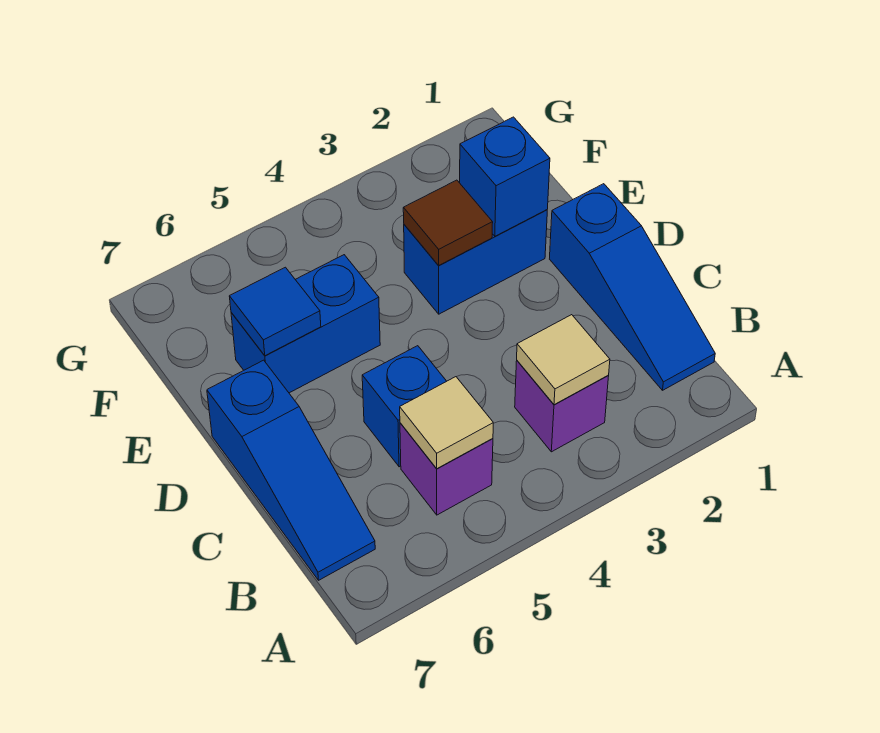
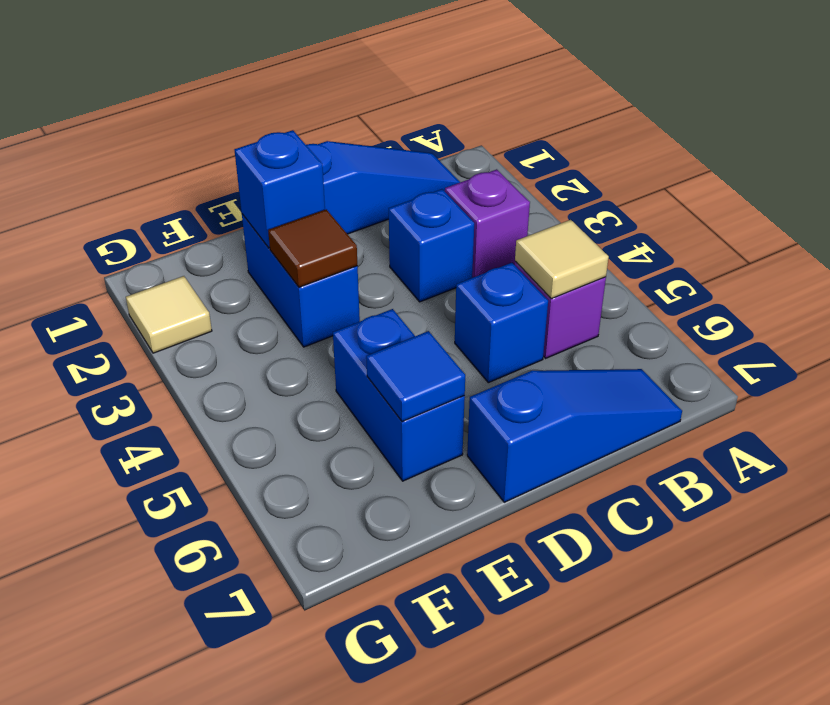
tan tile B3 level 2 -> tan tile G2 level 1
none -> blue brick C3 level 1

